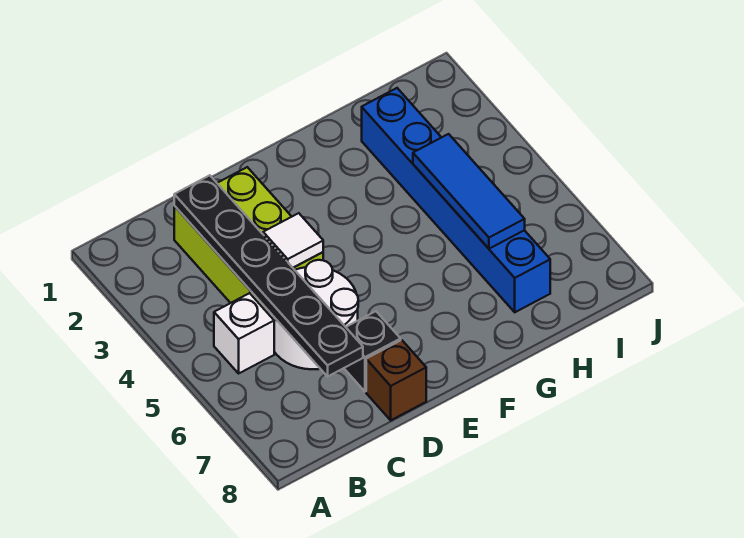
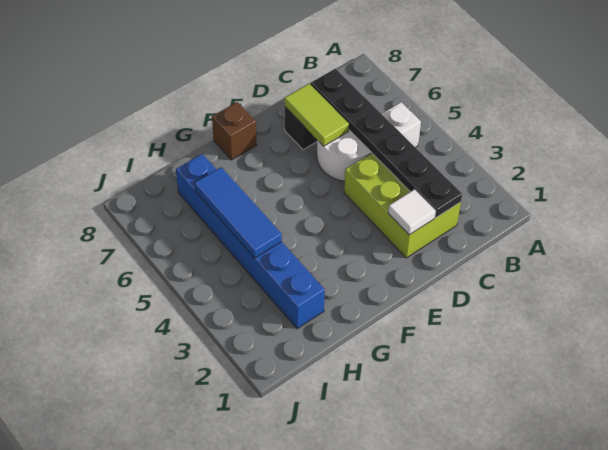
white tile D4 level 2 -> white tile D2 level 2
none -> lime tile D6:D7 level 2
brown brick D8 level 1 -> brown brick F8 level 1

